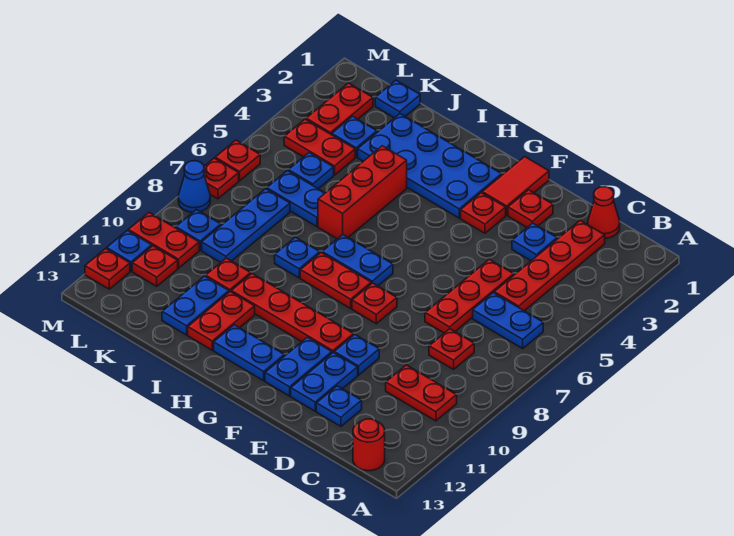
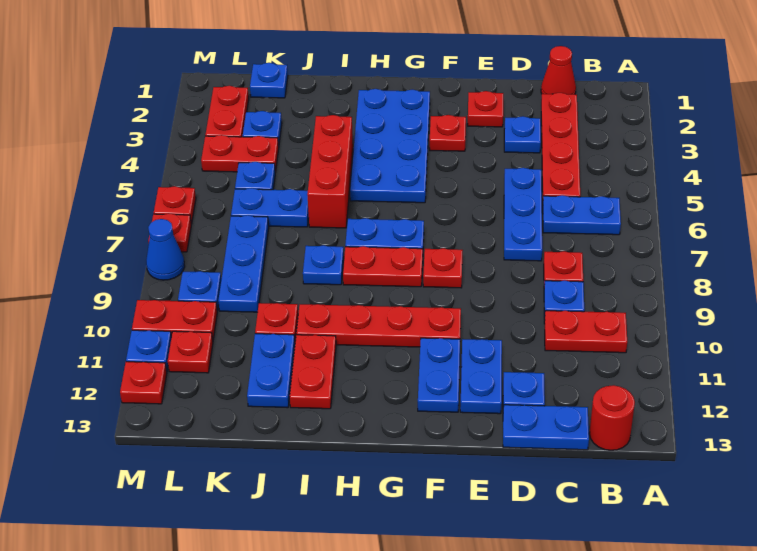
red plate D5:D7 level 1 -> blue plate D5:D7 level 1
blue plate E10 level 1 -> blue plate C9 level 1
red tile F1:F2 level 1 -> none
blue plate G2:J3 level 1 -> blue plate G2:H5 level 1
blue plate G12:H12 level 1 -> blue plate C13:D13 level 1

